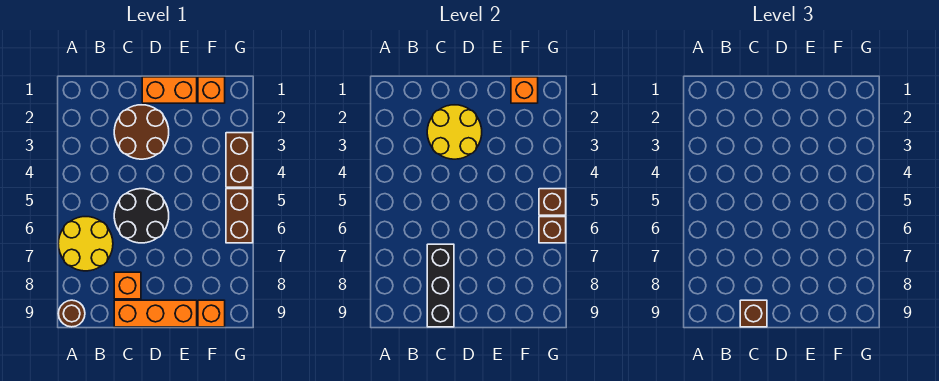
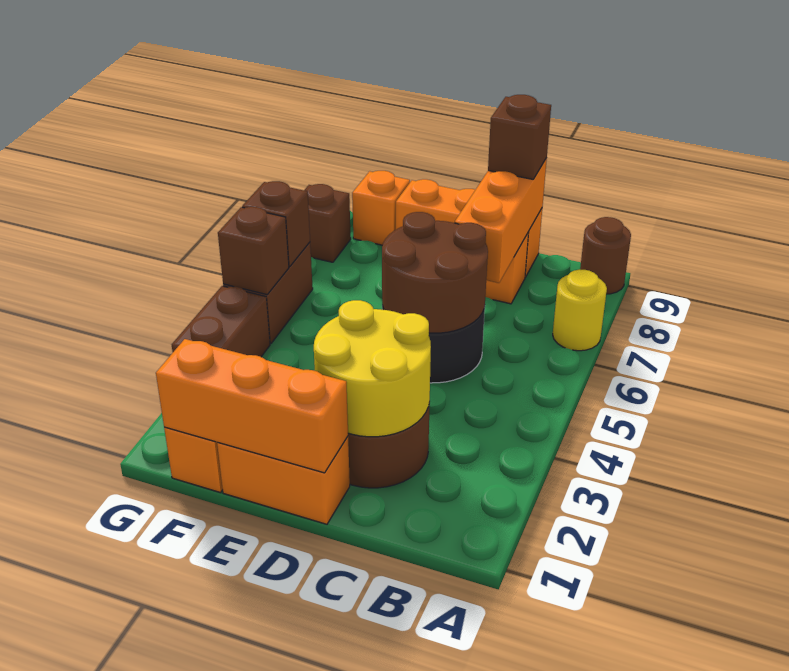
yellow round brick A6:B7 level 1 -> yellow round brick A7 level 1
none -> brown round brick C5:D6 level 2
black brick C7:C9 level 2 -> orange brick C7:C9 level 2
orange brick F1 level 2 -> orange brick D1:F1 level 2
none -> brown brick G8 level 1

